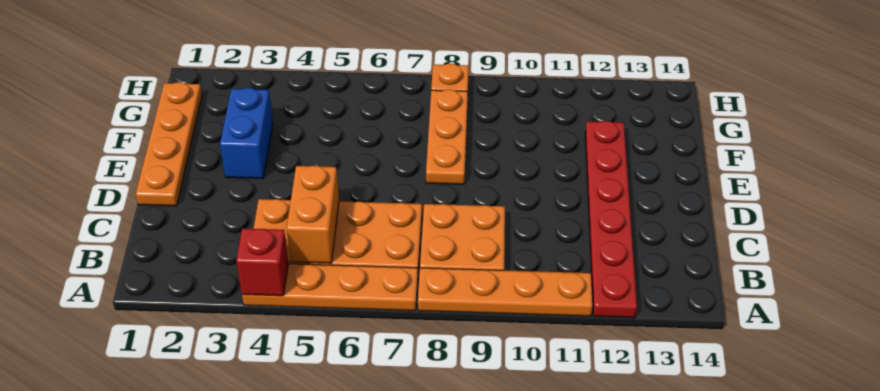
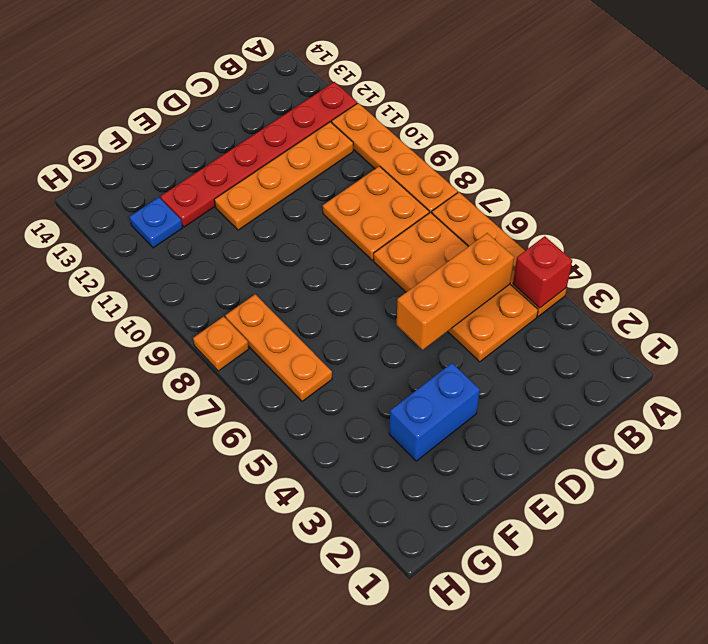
orange brick B5:C5 level 2 -> orange brick B5:D5 level 2
orange plate D1:G1 level 1 -> orange plate B11:E11 level 1
orange plate E8:G8 level 1 -> orange plate G6:G8 level 1
none -> blue plate G12 level 1

